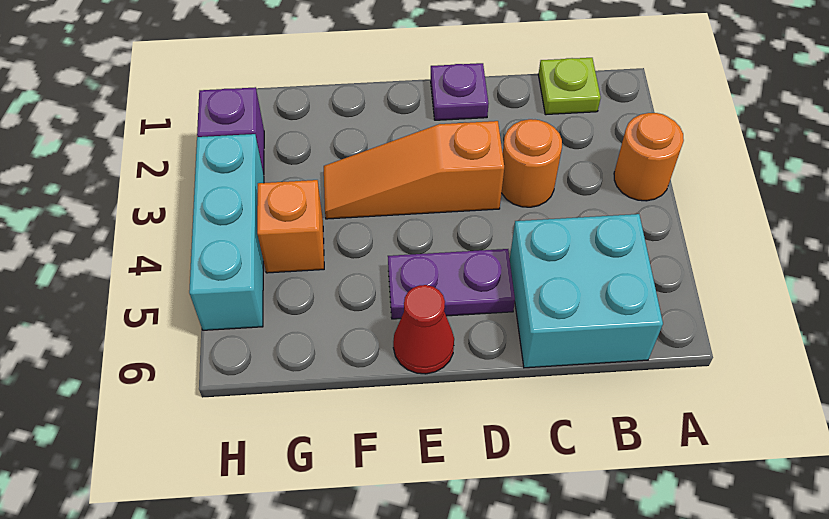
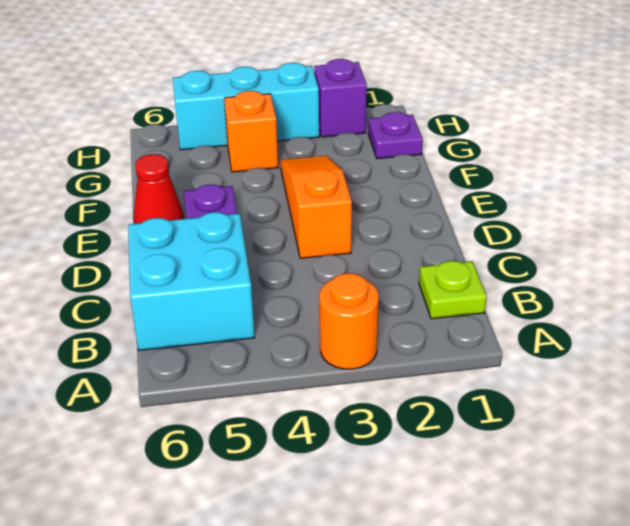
orange round brick C3 level 1 -> none
purple plate D1 level 1 -> purple plate G1 level 1

